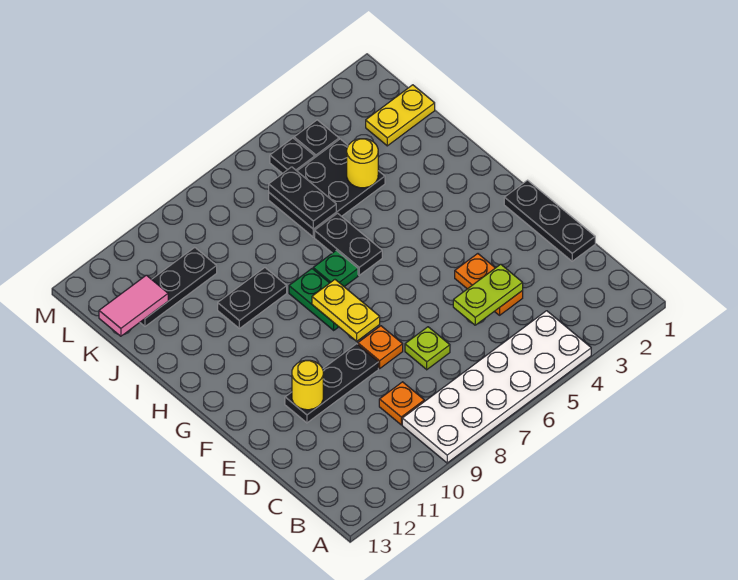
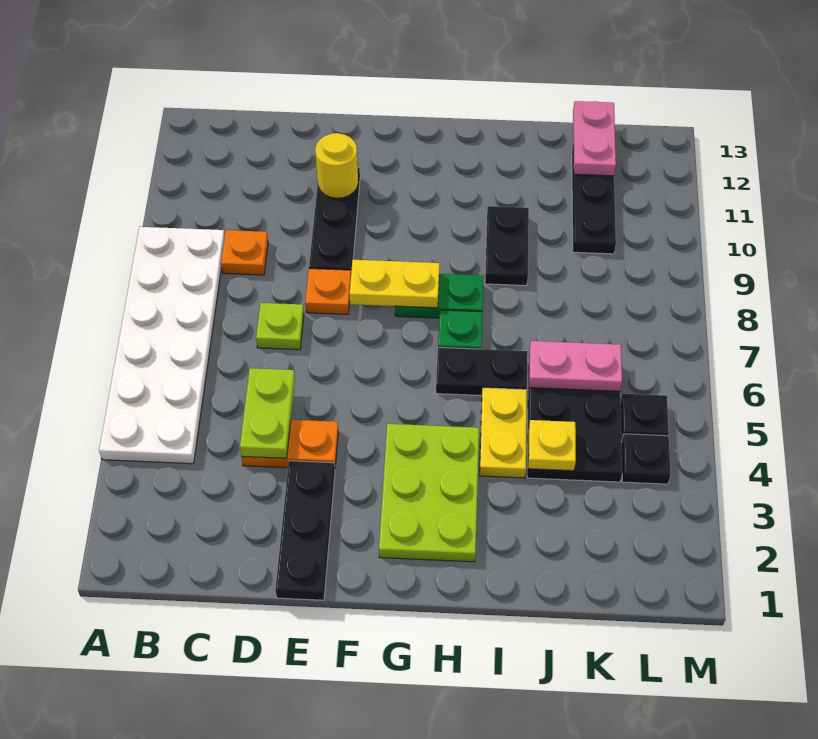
black plate D1:F1 level 1 -> black plate E1:E3 level 1
none -> lime plate G2:H4 level 1
yellow round brick J4 level 2 -> yellow plate J4 level 2
black plate J6:K6 level 2 -> pink plate J6:K6 level 2
yellow plate K1:K2 level 1 -> yellow plate I4:I5 level 1
pink tile K12:K13 level 2 -> pink plate K12:K13 level 2

